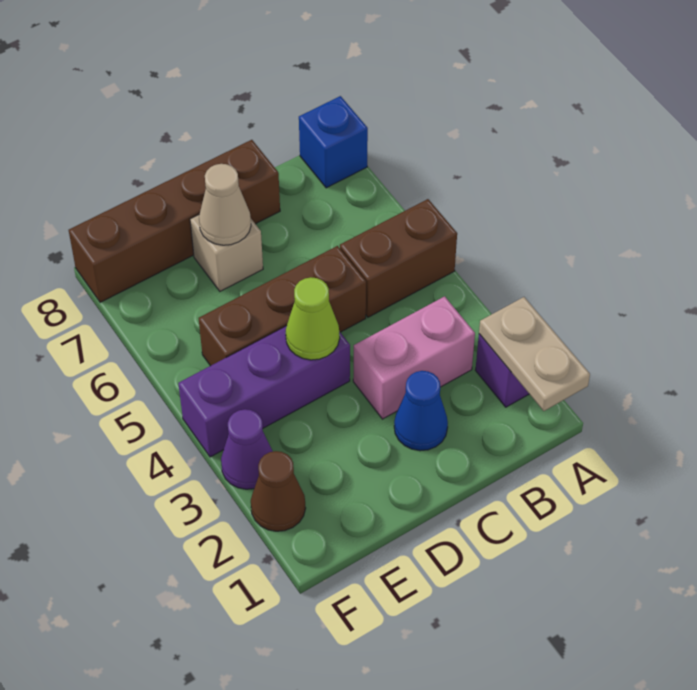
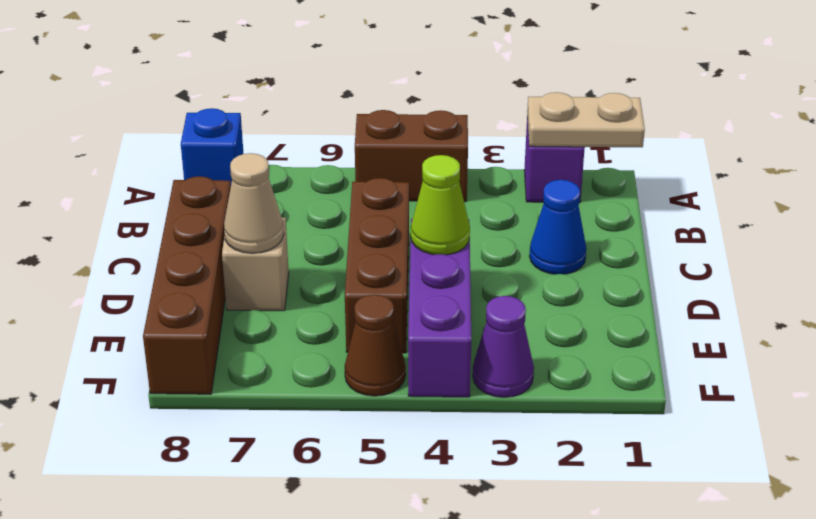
brown brick A5:B5 level 1 -> brown brick A4:A5 level 1
pink brick B3:C3 level 1 -> none
brown cone F2 level 1 -> brown cone F5 level 1

